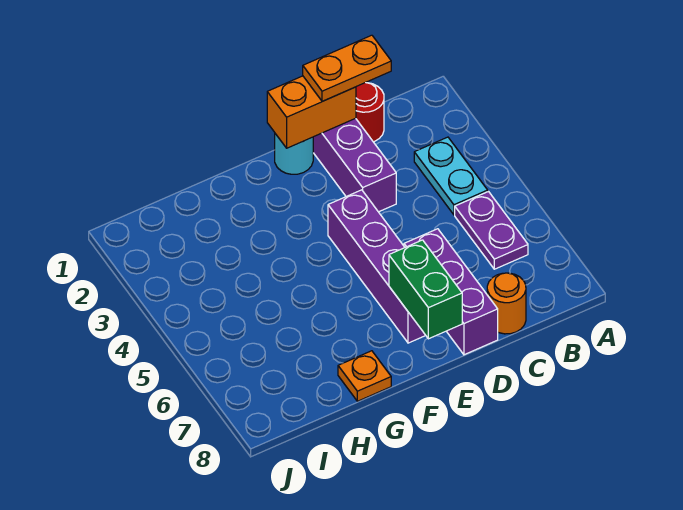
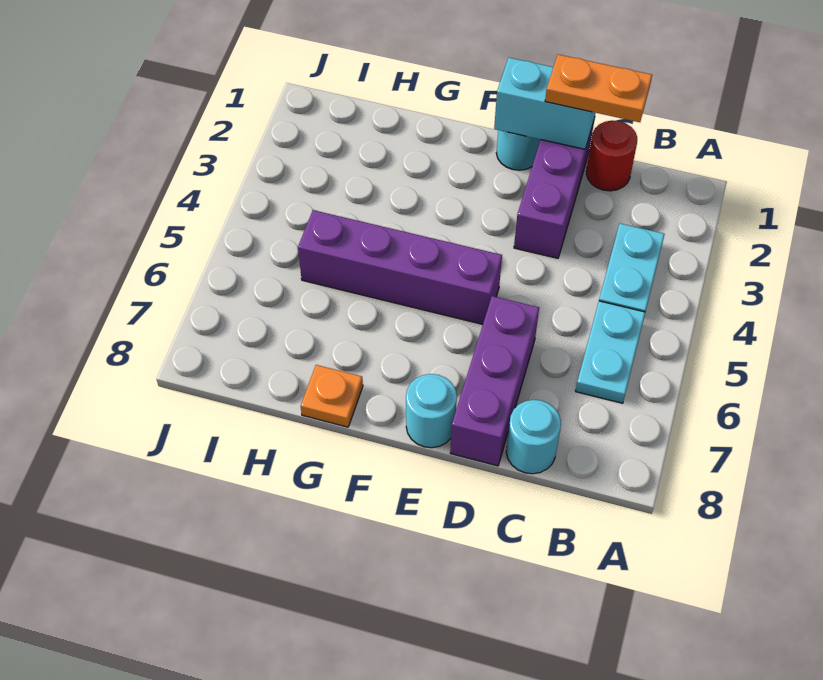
purple plate B5:B6 level 1 -> cyan plate B5:B6 level 1
orange round brick C8 level 1 -> cyan round brick C8 level 1
orange brick D1:E1 level 2 -> cyan brick D1:E1 level 2
purple brick E4:E7 level 1 -> purple brick E5:H5 level 1
green brick E7:E8 level 2 -> none
none -> cyan round brick E8 level 1

